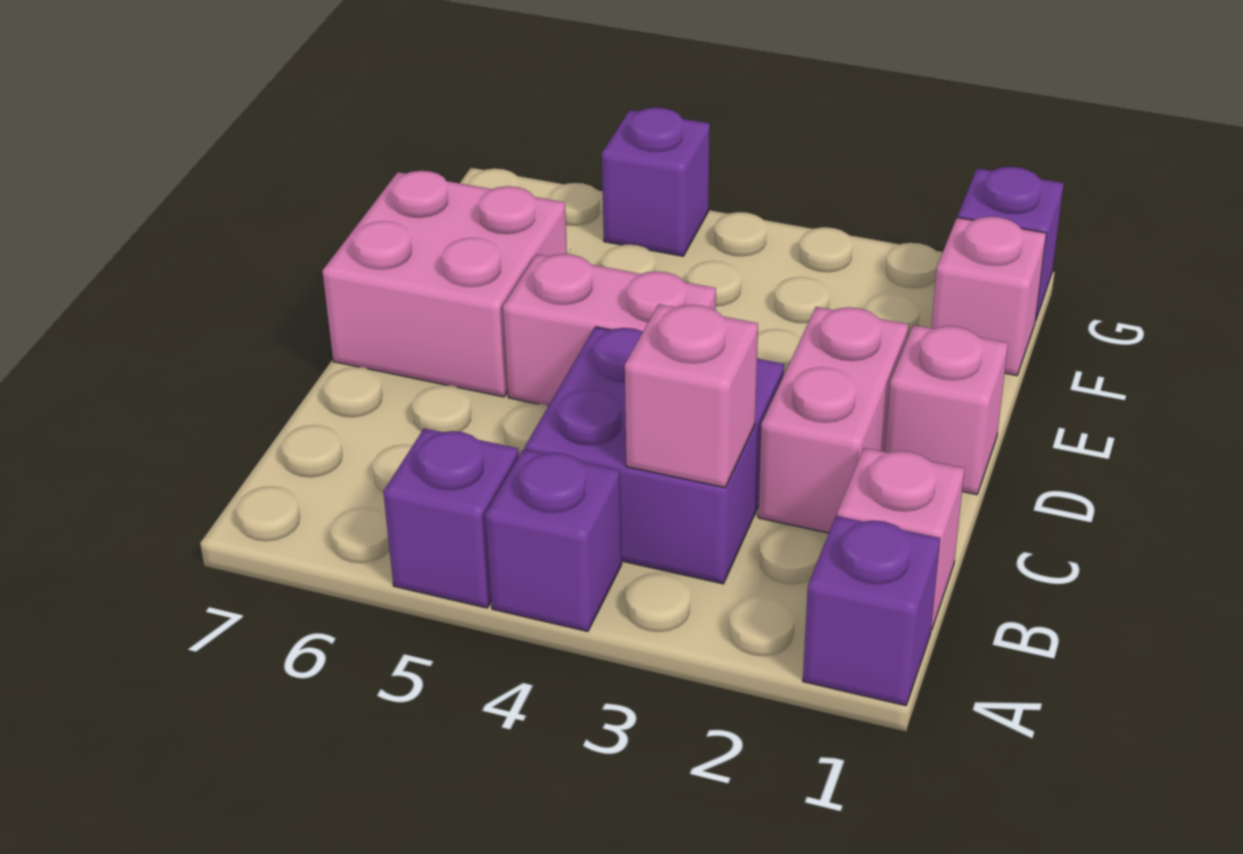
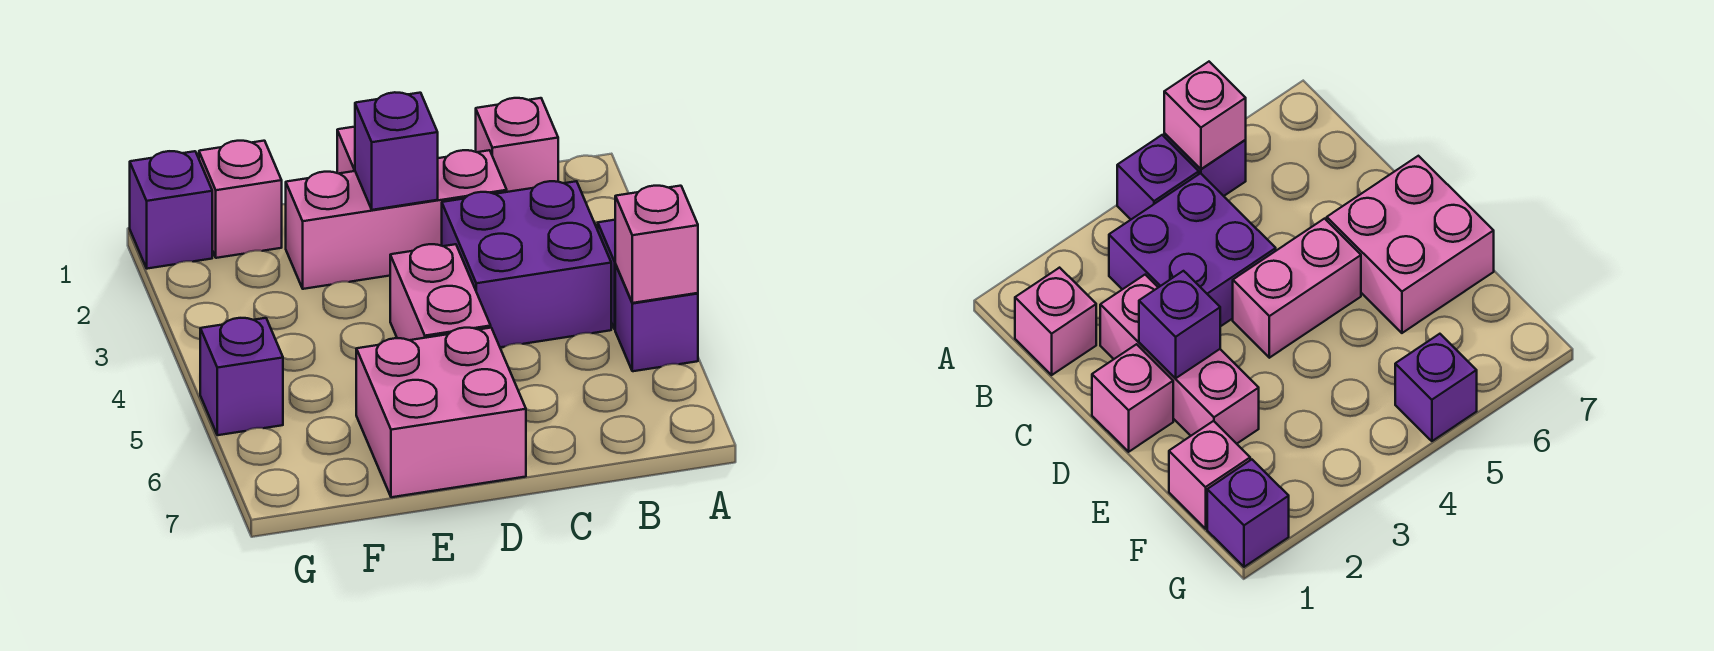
purple brick A1 level 1 -> purple brick D2 level 2
pink brick B3 level 2 -> pink brick A5 level 2
pink brick C2:D2 level 1 -> pink brick C2:E2 level 1

